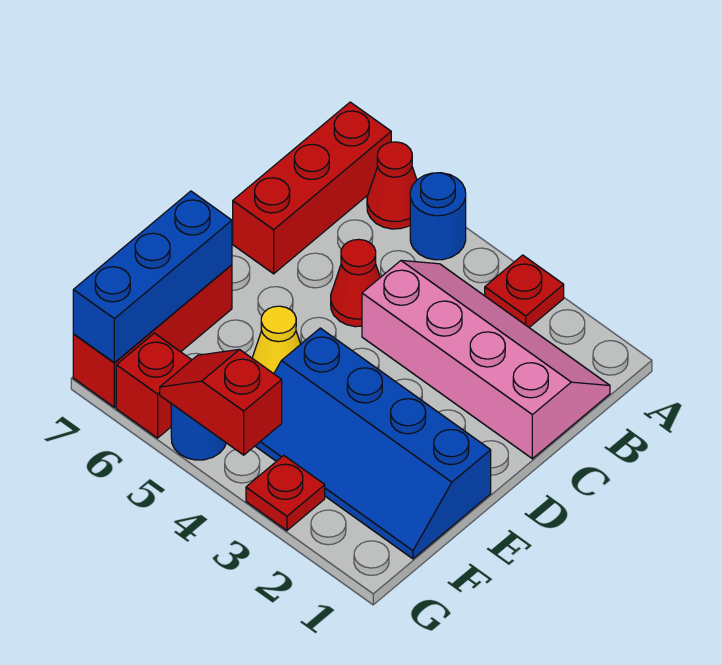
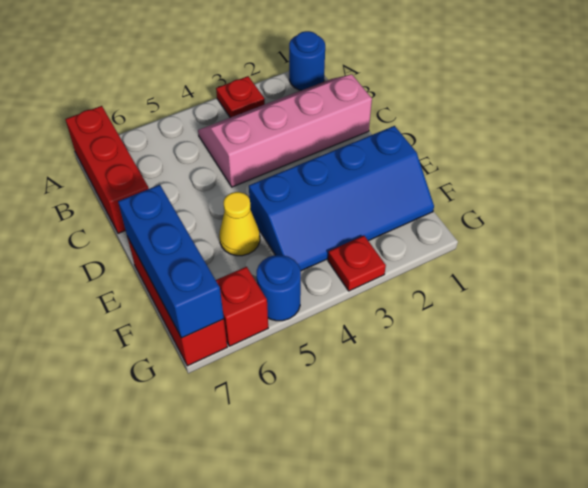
blue round brick A5 level 1 -> blue round brick A1 level 1
red cone A6 level 1 -> none
red cone C5 level 1 -> none
red slope G4:G5 level 2 top 4 -> none

